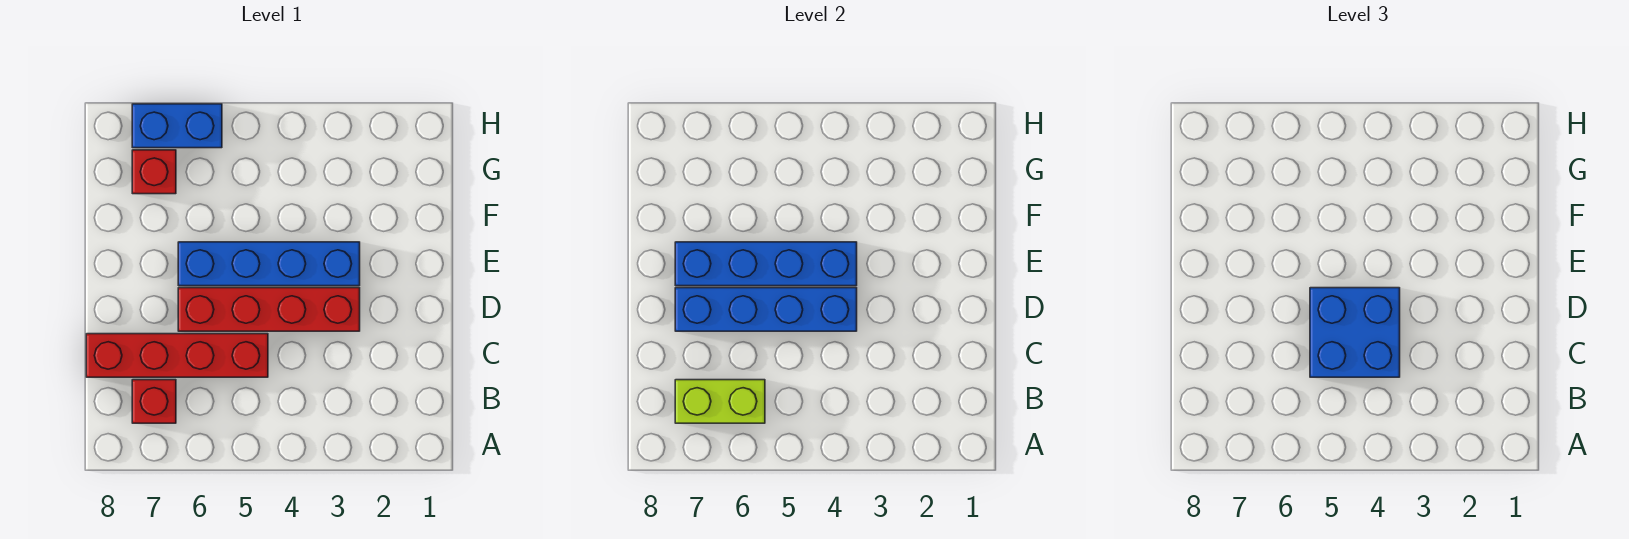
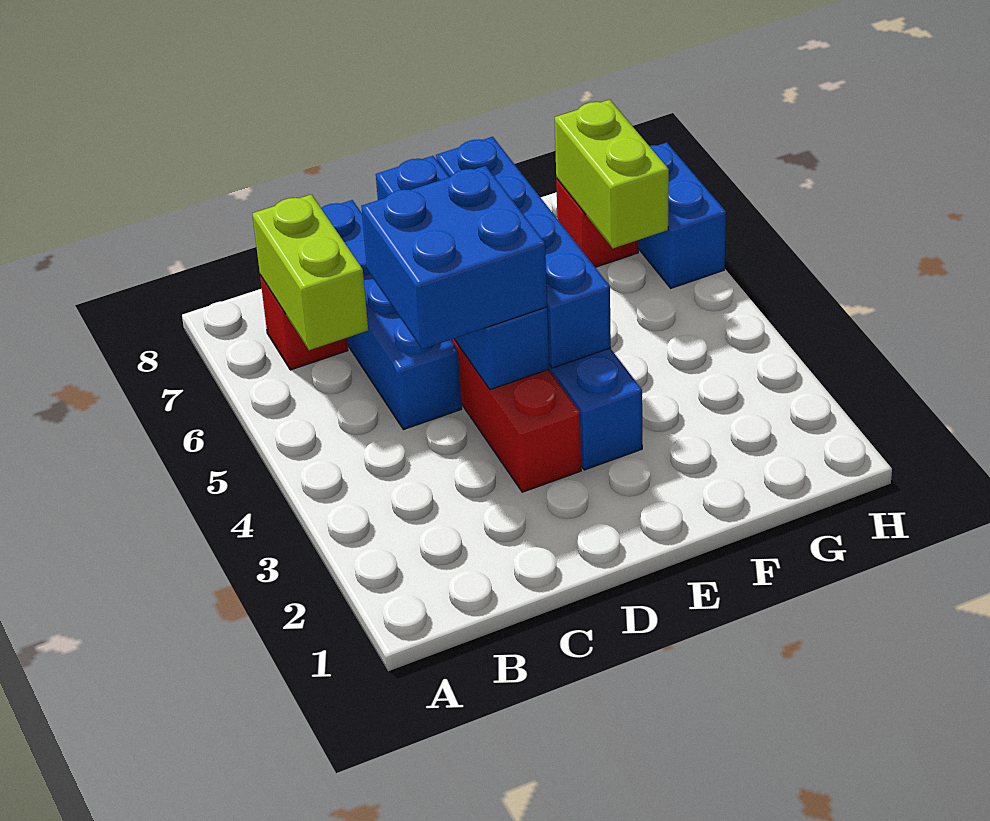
red brick C5:C8 level 1 -> blue brick C5:C8 level 1
none -> lime brick G6:G7 level 2

